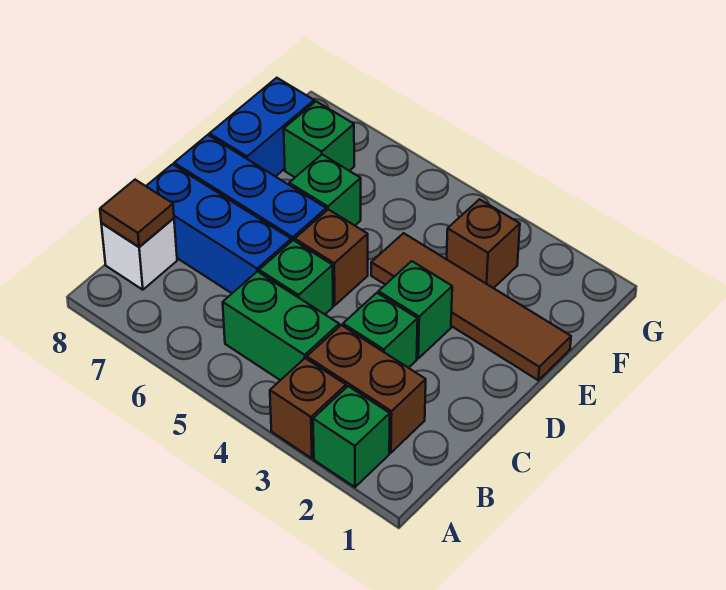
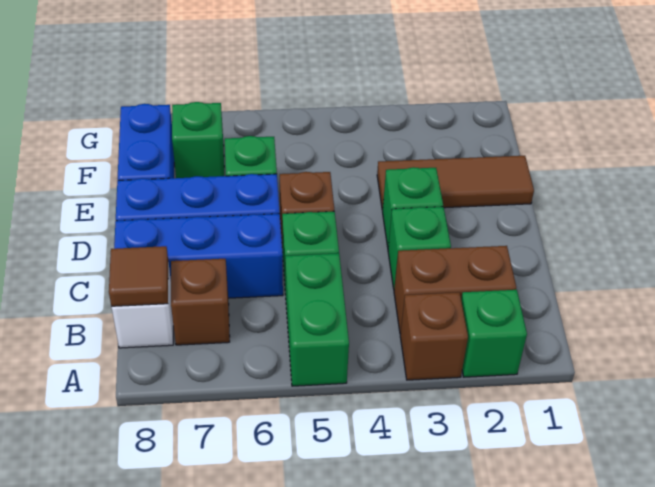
green brick B4:B5 level 1 -> green brick A5:B5 level 1
brown tile E1:E4 level 1 -> brown tile E1:E3 level 1
brown brick F3 level 1 -> brown brick B7 level 1

